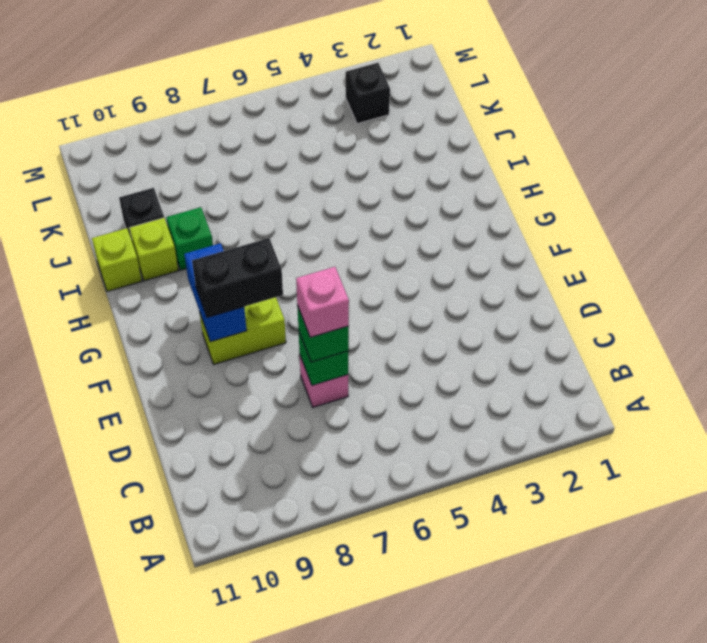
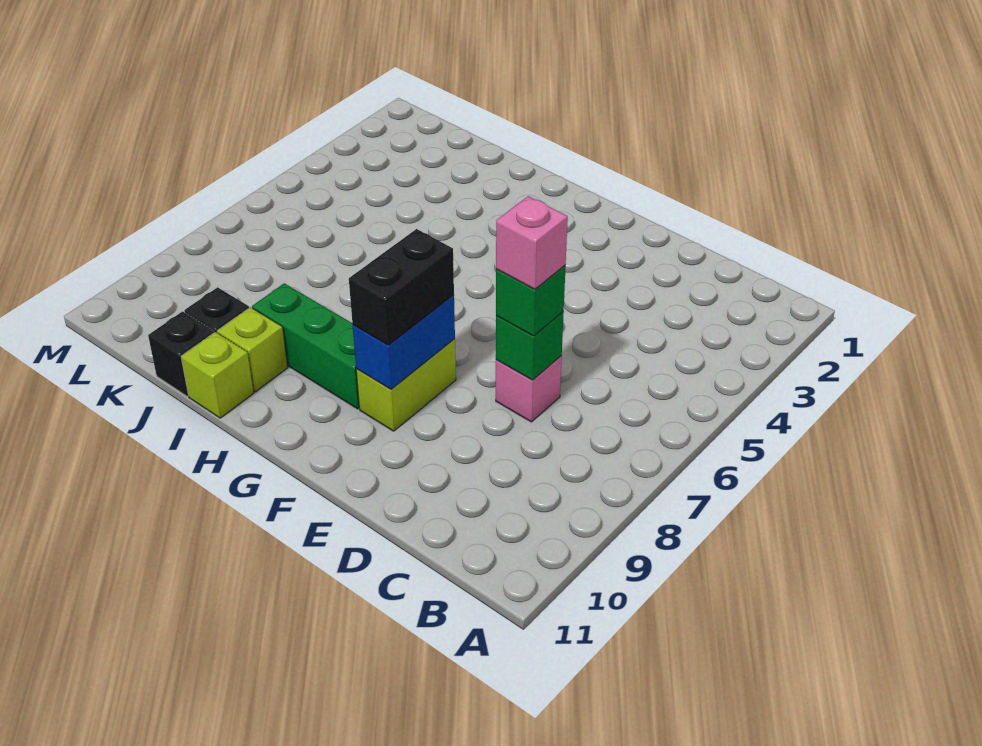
blue brick F9:G9 level 2 -> blue brick F8:F9 level 2
green brick I9 level 1 -> green brick G9:I9 level 1
black brick L3 level 1 -> black brick J11 level 1

